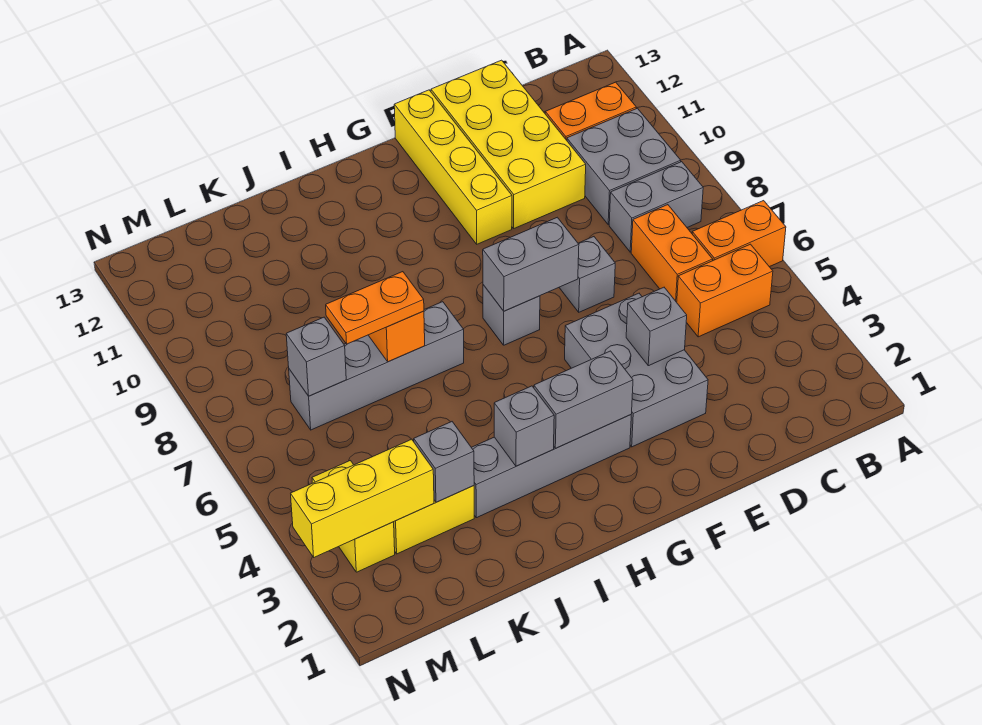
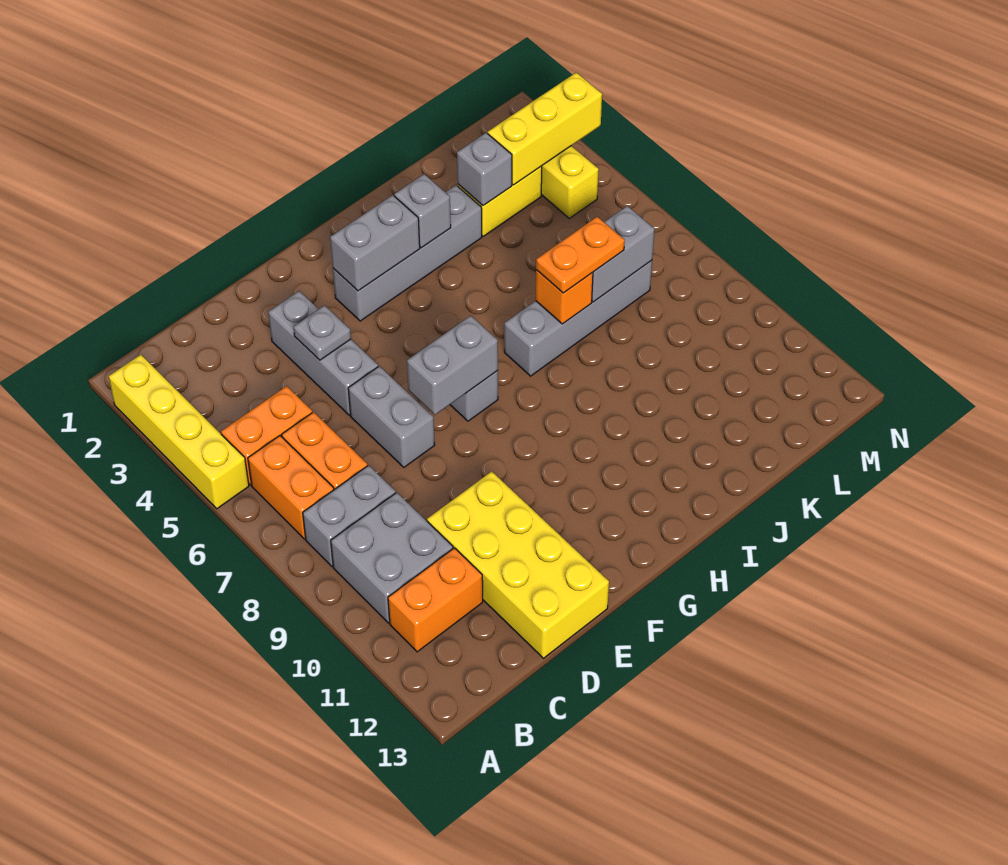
orange brick A6:B6 level 1 -> orange brick B6:B7 level 1
grey brick E3:F5 level 1 -> grey brick E3:E5 level 1
grey brick E4 level 2 -> grey plate E4 level 2
grey brick E7 level 1 -> grey brick E6:E7 level 1
yellow brick F10:F13 level 1 -> yellow brick A2:A5 level 1
grey brick L7 level 2 -> grey brick K7:L7 level 2

